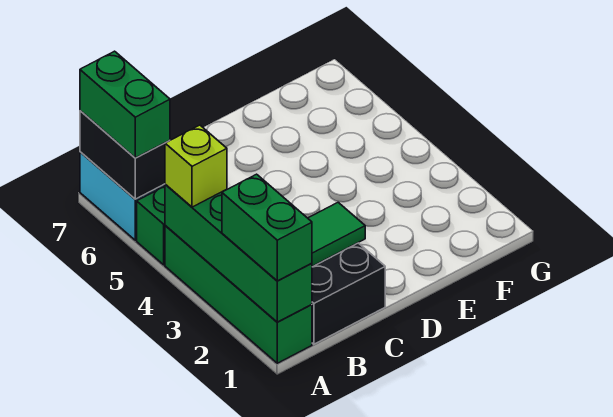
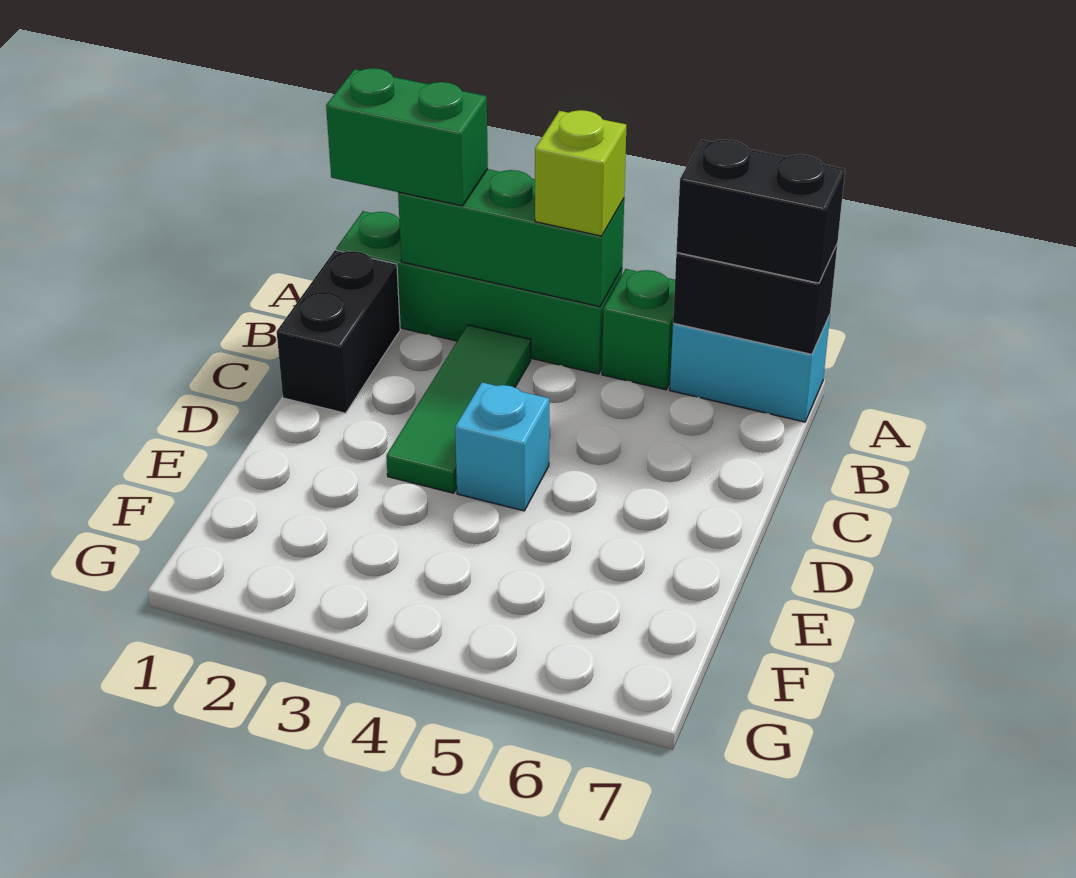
green brick A1:A4 level 2 -> green brick A2:A4 level 2
green brick A6:A7 level 3 -> black brick A6:A7 level 3
none -> cyan brick D4 level 1

